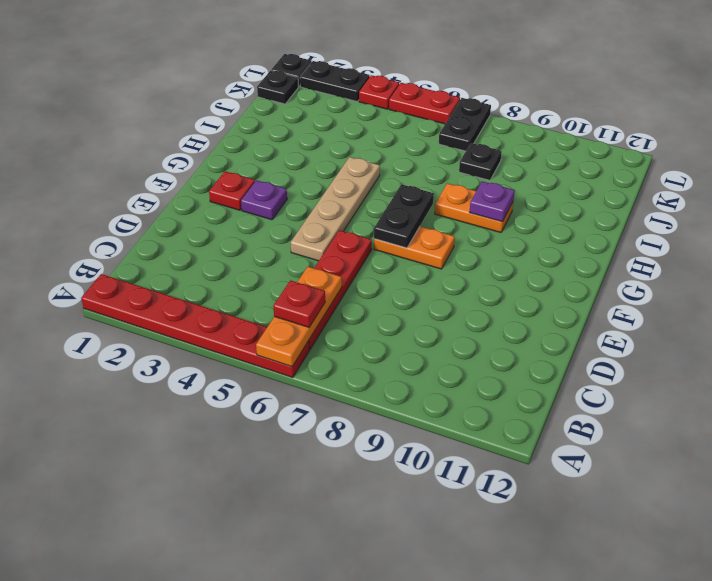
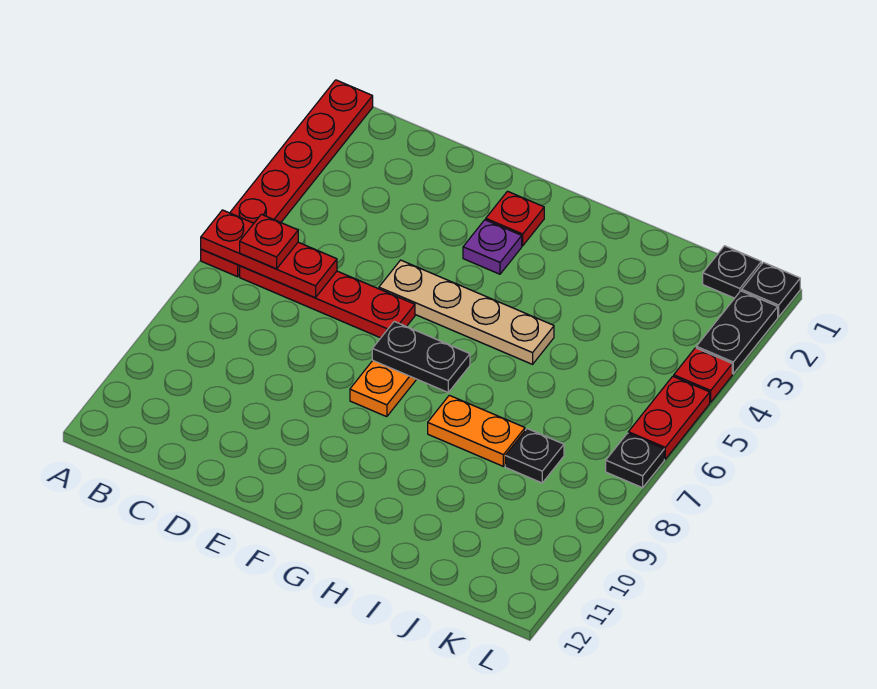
orange plate A6:C6 level 2 -> red plate A6:C6 level 2
orange plate H8:H9 level 1 -> orange plate H8:I8 level 1
purple plate H9 level 2 -> none
black plate K7:L7 level 1 -> black plate L7 level 1

